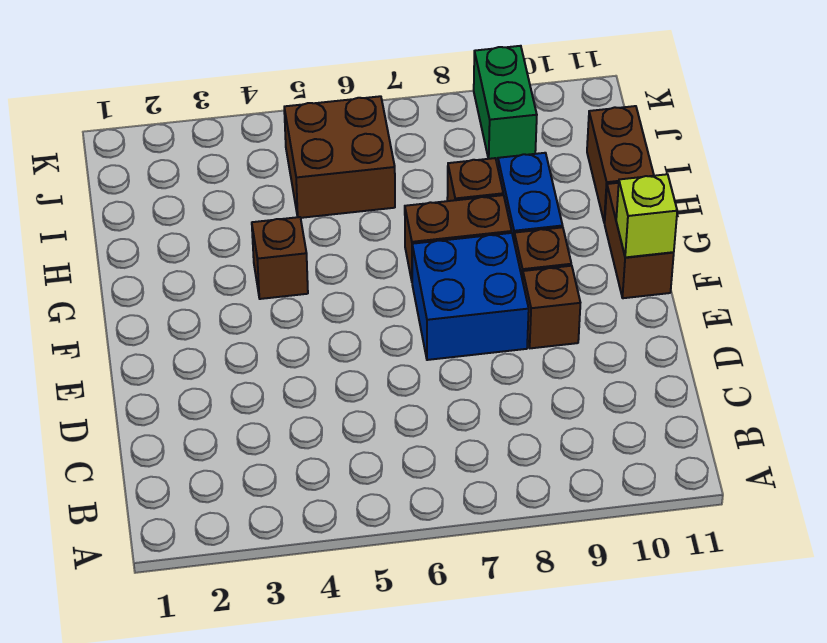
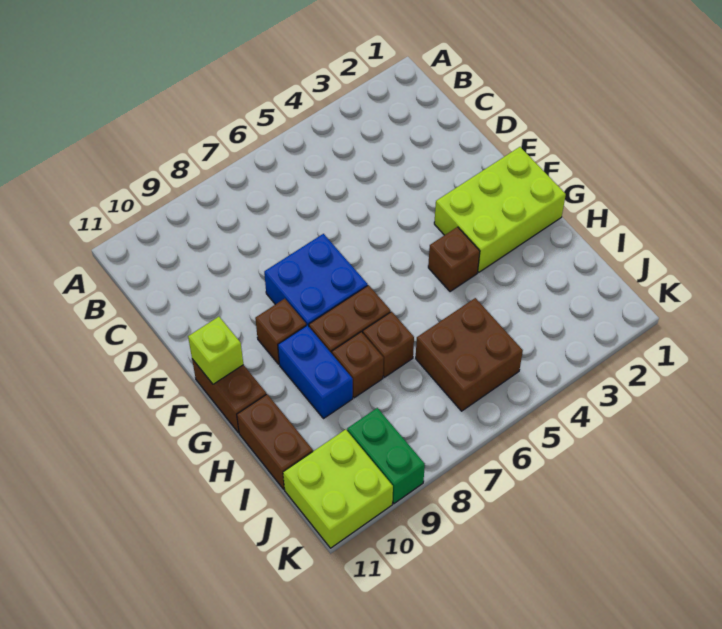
brown brick E9 level 1 -> brown brick H7 level 1
none -> lime brick F1:G3 level 1
none -> lime brick J10:K11 level 1

